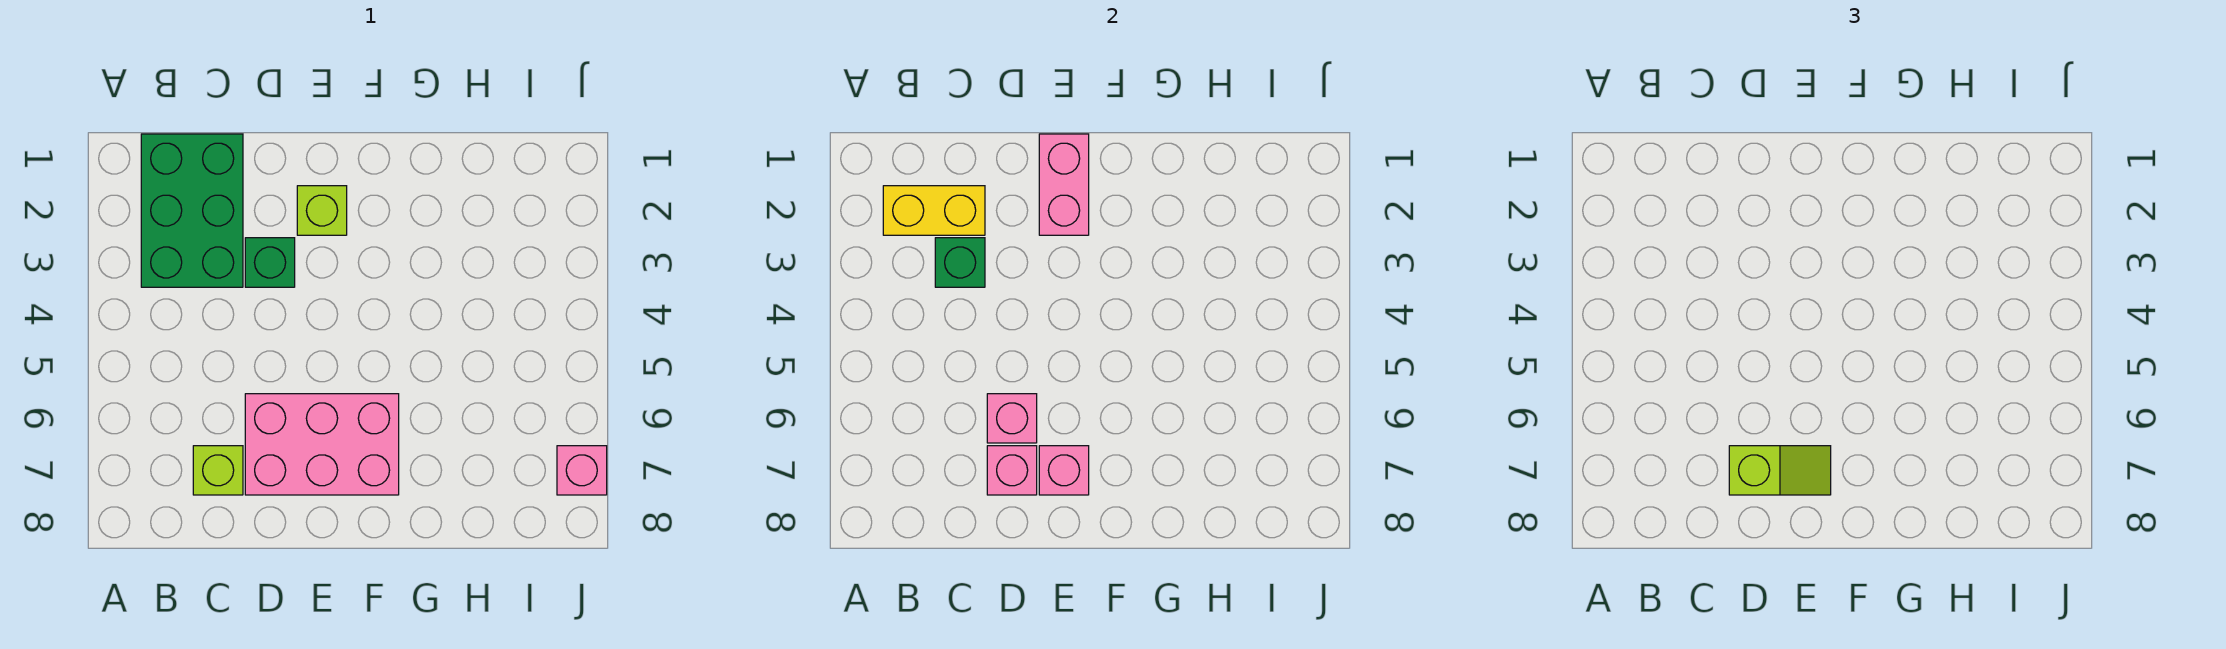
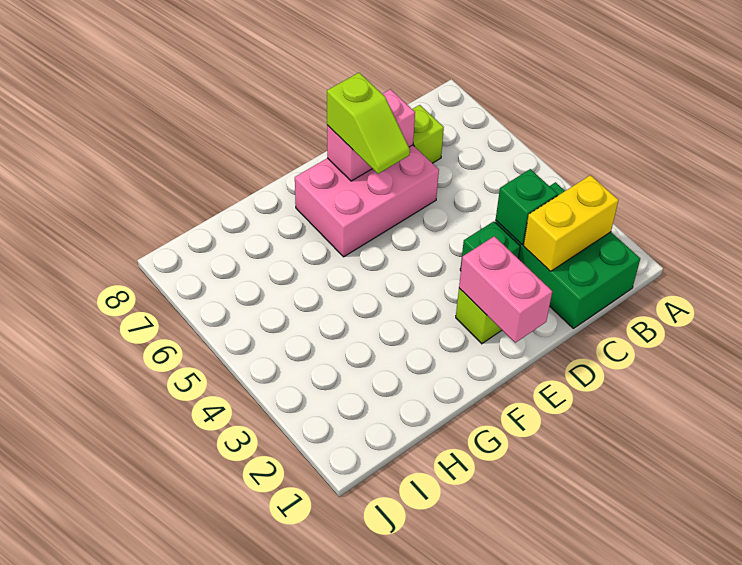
pink brick D6 level 2 -> none
lime slope D7:E7 level 3 top D -> lime slope E6:E7 level 3 top 7
pink brick J7 level 1 -> none

